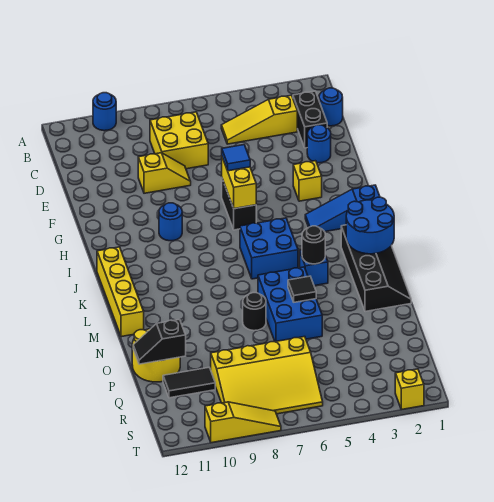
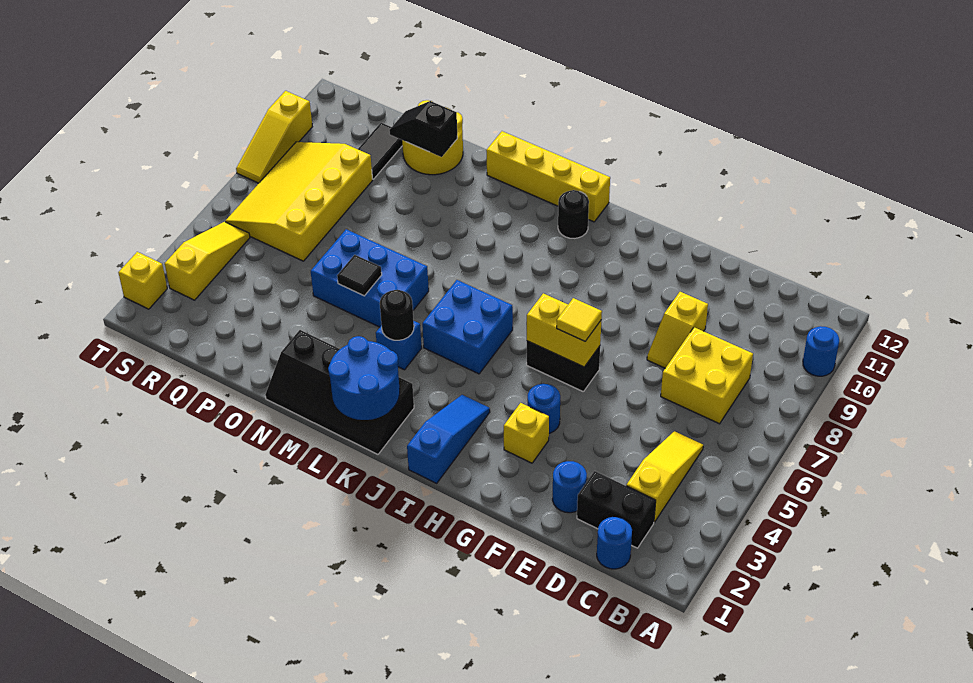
blue tile G6 level 3 -> yellow tile G6 level 3
blue round brick H9 level 1 -> blue round brick G4 level 1
black round brick N7 level 1 -> black round brick J11 level 1
black slope P11:P12 level 2 top 11 -> black slope O11:P11 level 2 top O
none -> yellow slope S3:S5 level 1 top 3

